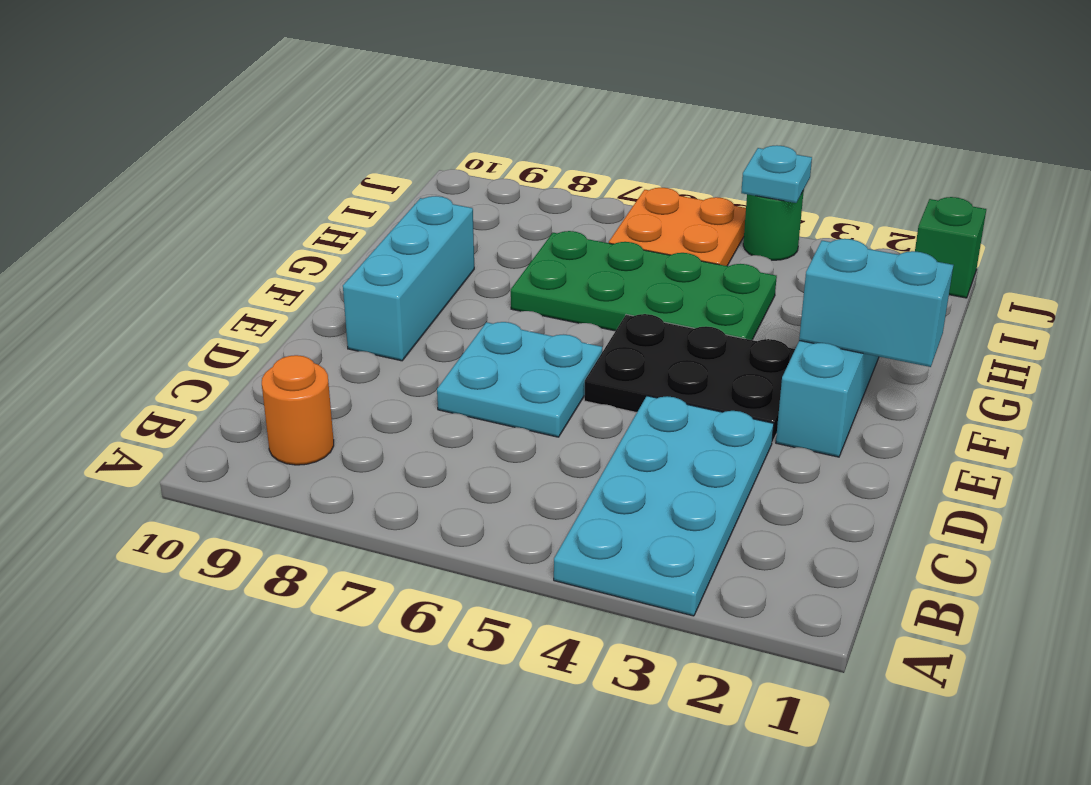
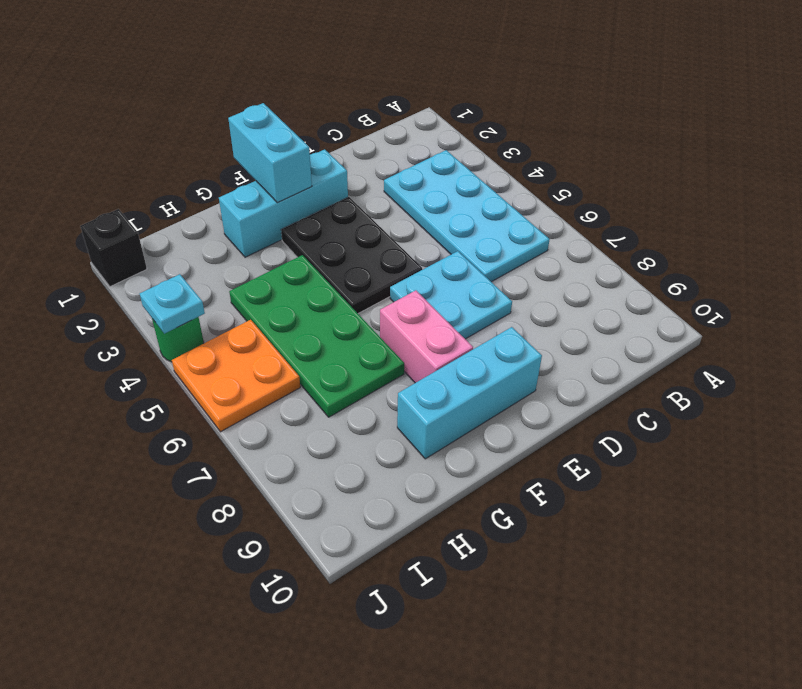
cyan plate A3:D4 level 1 -> cyan plate B3:C6 level 1
orange round brick B9 level 1 -> none
none -> pink brick F7:F8 level 1
green brick J1 level 1 -> black brick J1 level 1

